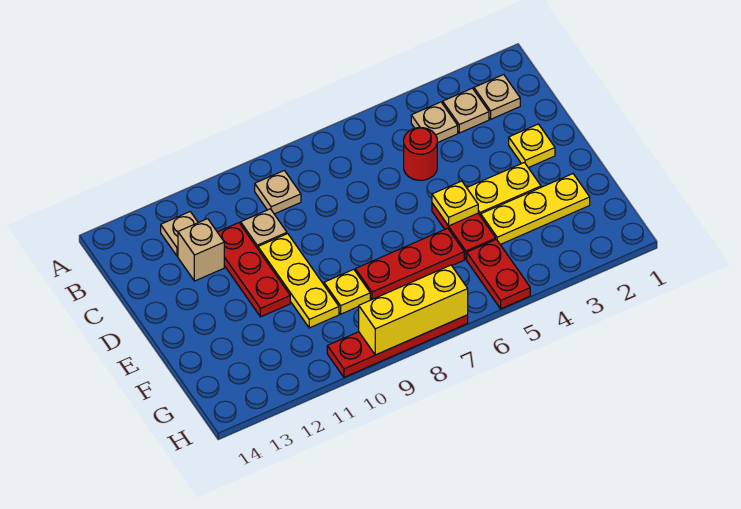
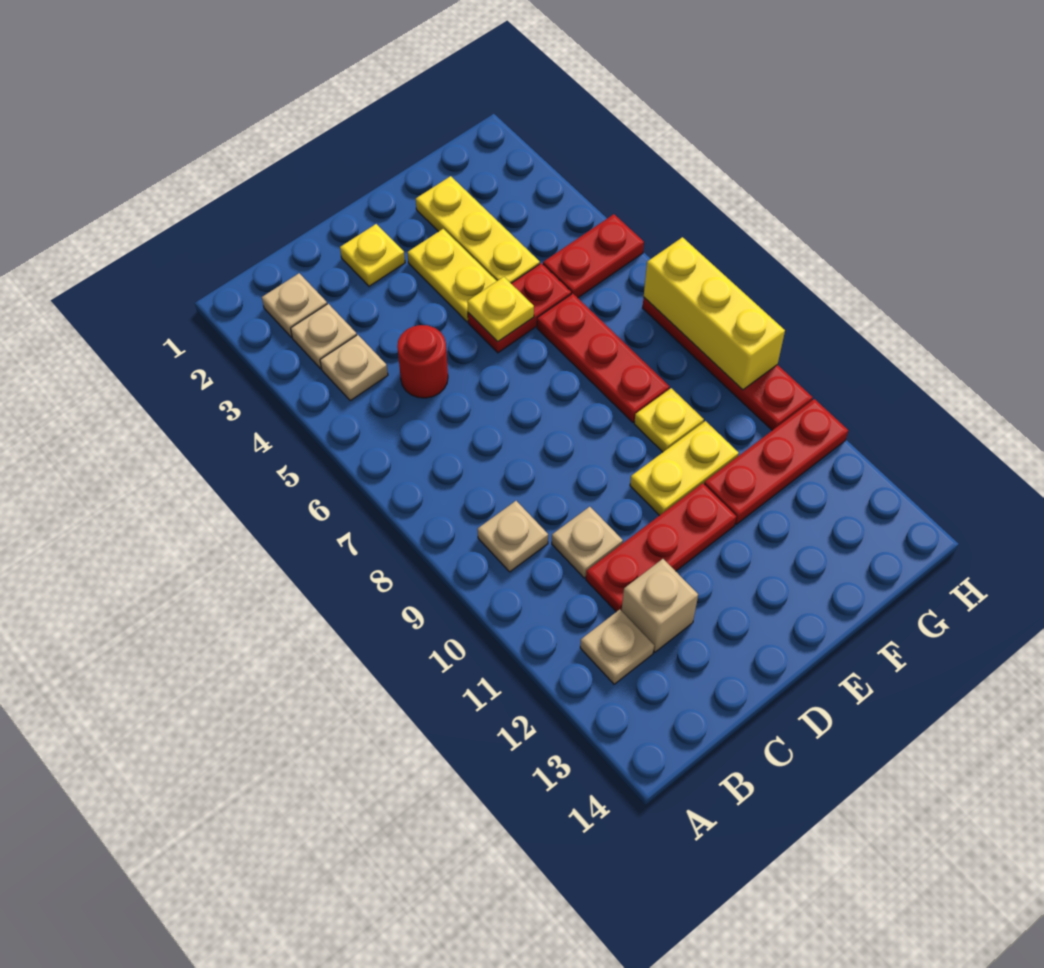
yellow plate D10:F10 level 1 -> yellow plate E10:F10 level 1
none -> red plate F11:H11 level 1

